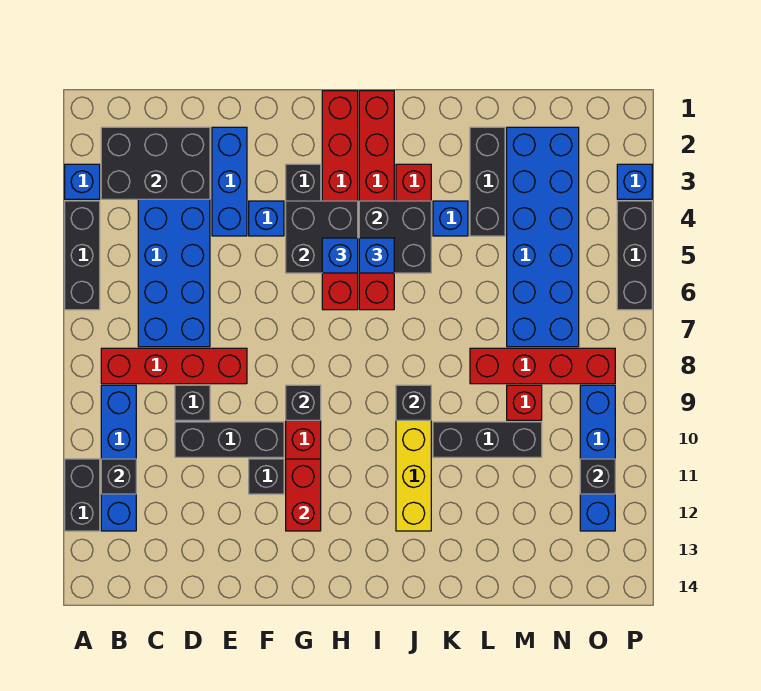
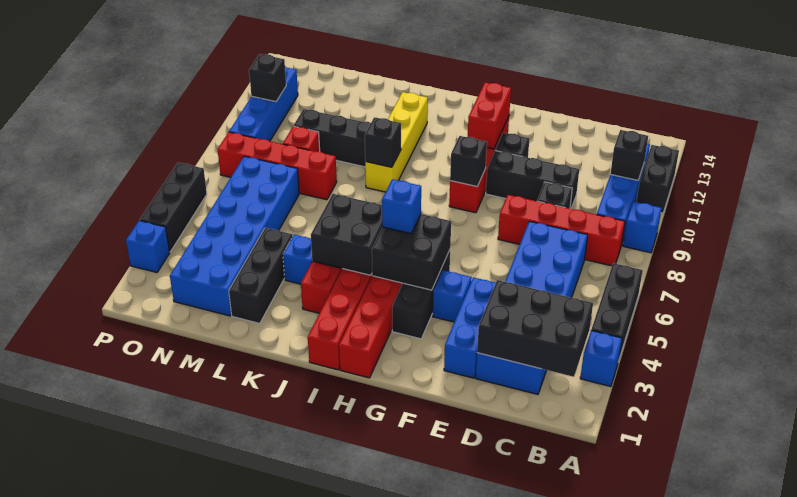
blue brick I5 level 3 -> blue brick A9 level 1

